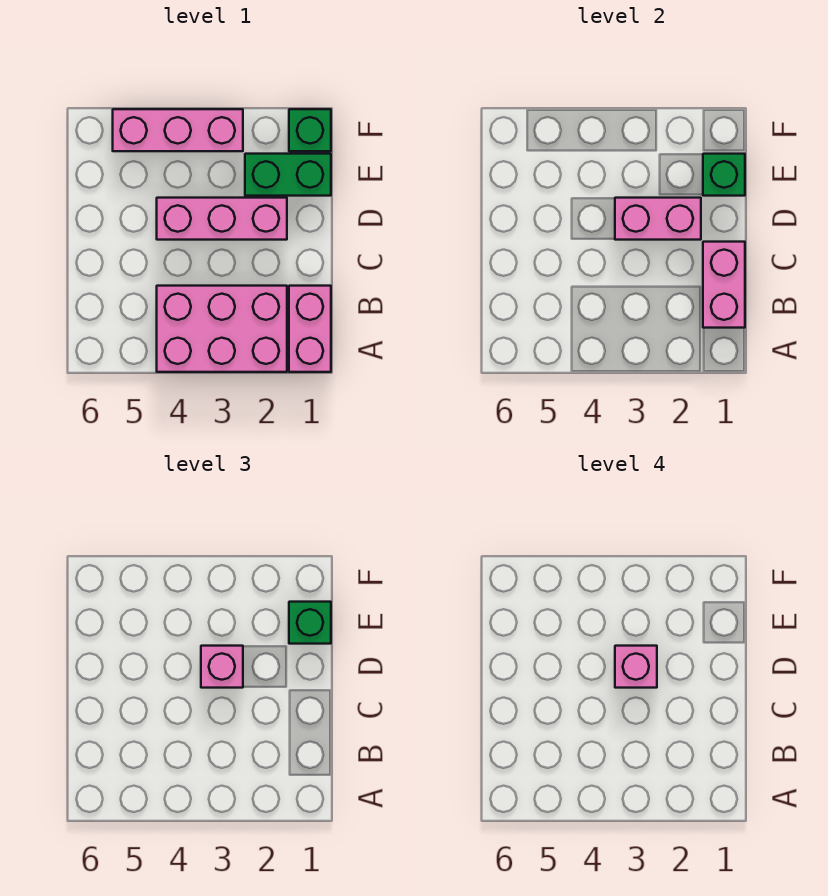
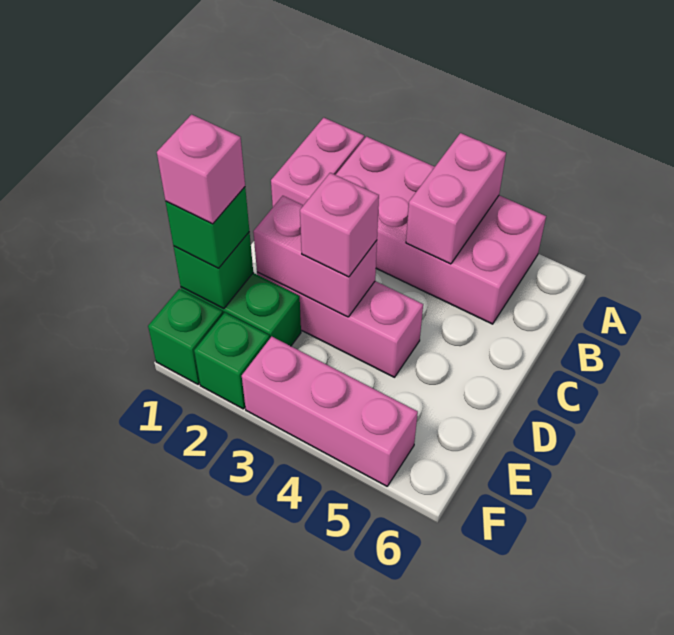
pink brick A2:B4 level 1 -> pink brick A2:B5 level 1
pink brick B1:C1 level 2 -> pink brick A4:B4 level 2
pink brick D3 level 4 -> pink brick E1 level 4
none -> green brick F2 level 1

